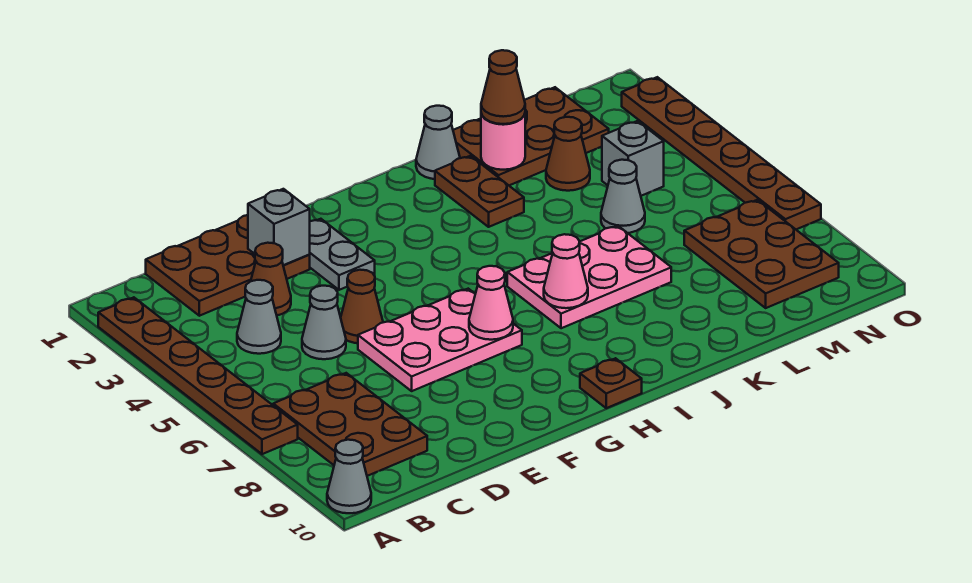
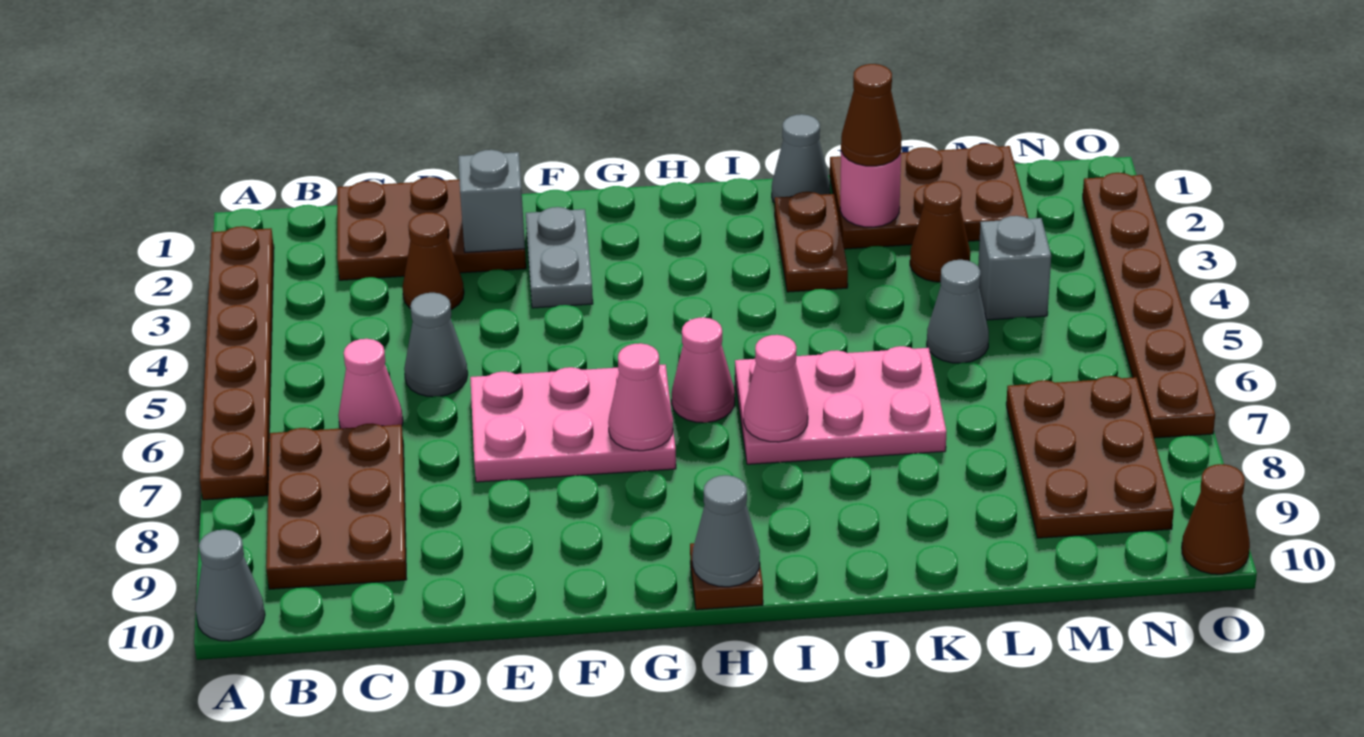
grey cone C4 level 1 -> grey cone H10 level 2
none -> pink cone C6 level 1
brown cone E5 level 1 -> brown cone O10 level 1
none -> pink cone H6 level 1

